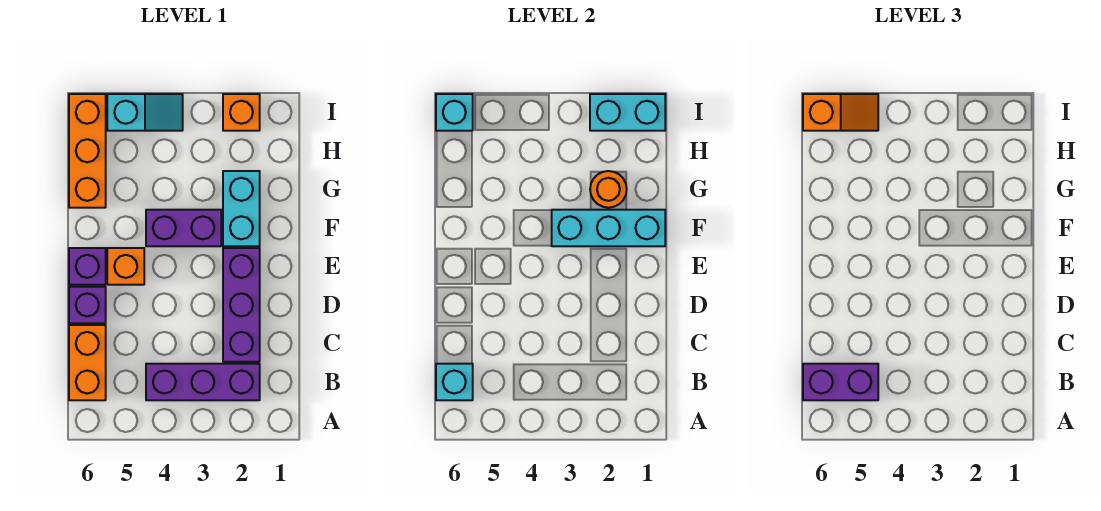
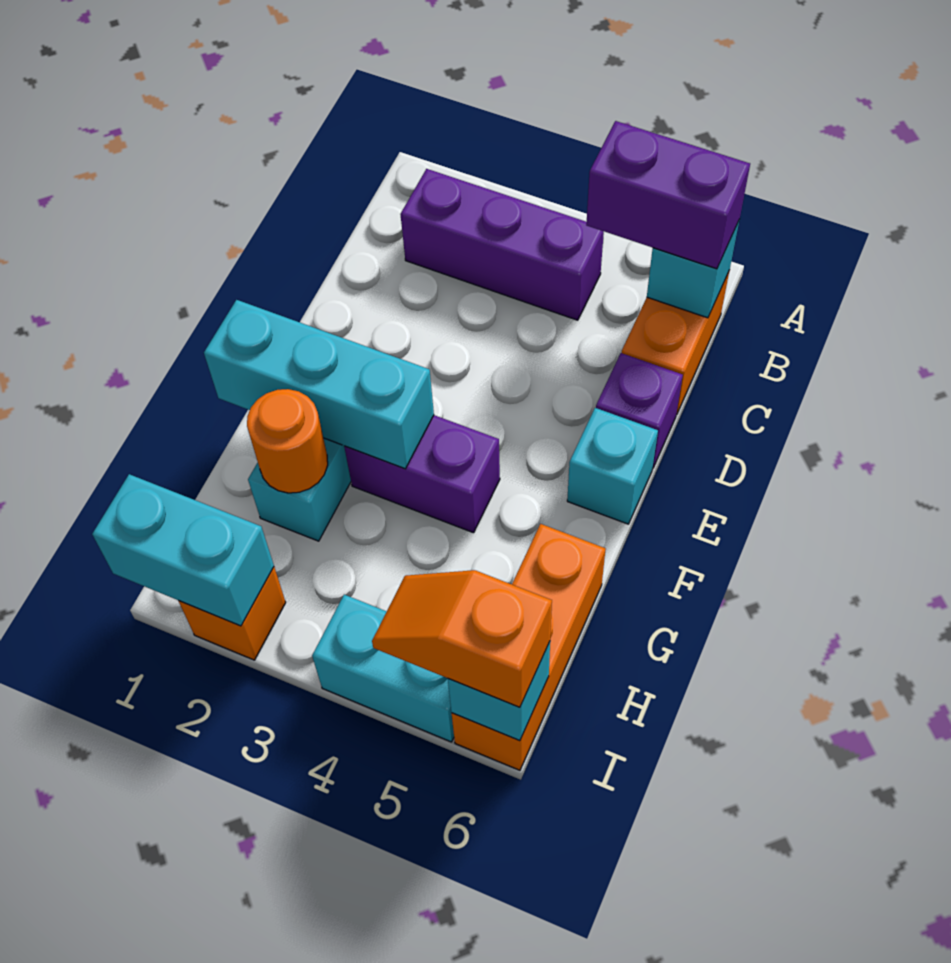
purple brick C2:E2 level 1 -> none
orange brick E5 level 1 -> none
purple brick E6 level 1 -> cyan brick E6 level 1
cyan slope I4:I5 level 1 top 5 -> cyan brick I4:I5 level 1

